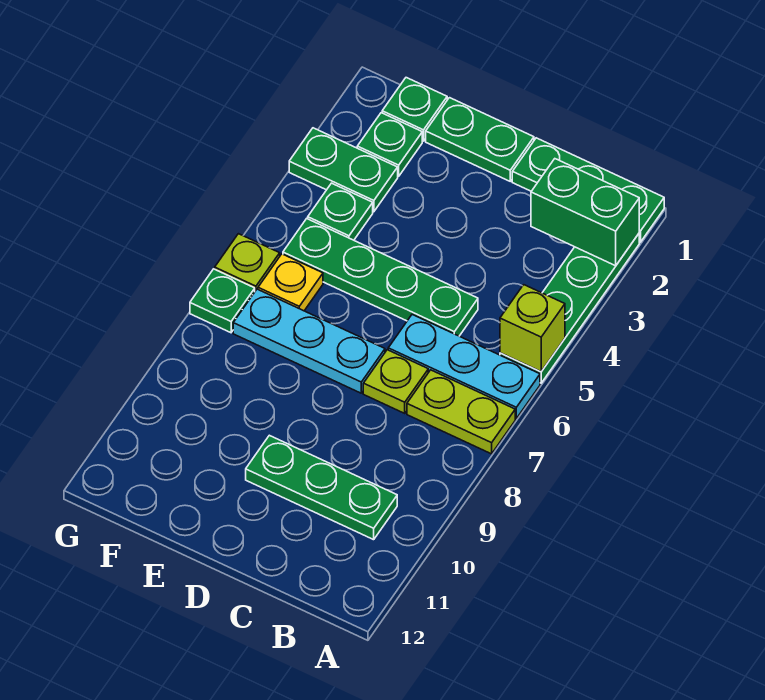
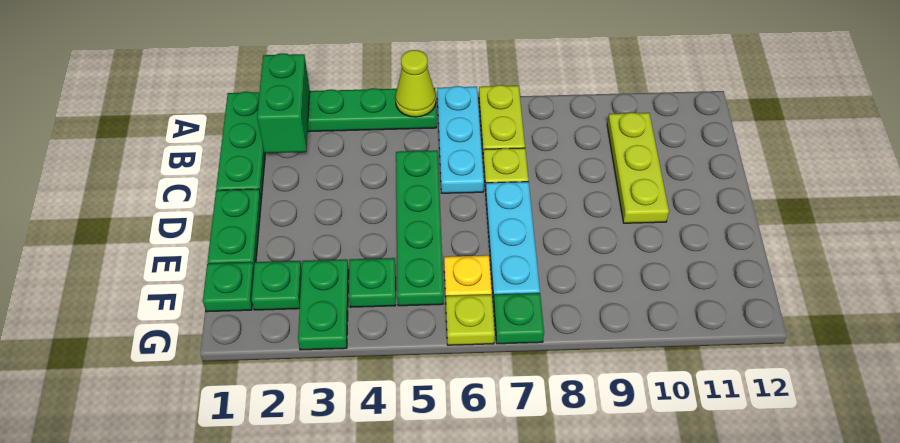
lime brick A5 level 2 -> lime cone A5 level 2
green plate B10:D10 level 1 -> lime plate B10:D10 level 1

